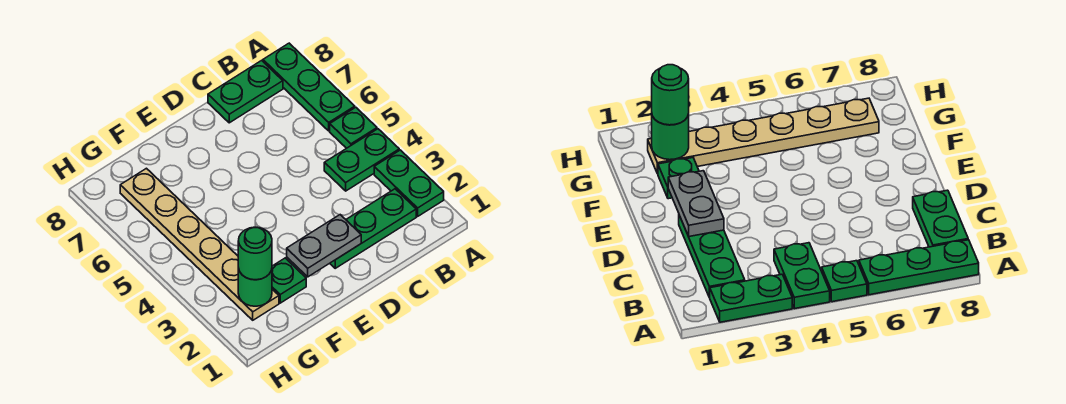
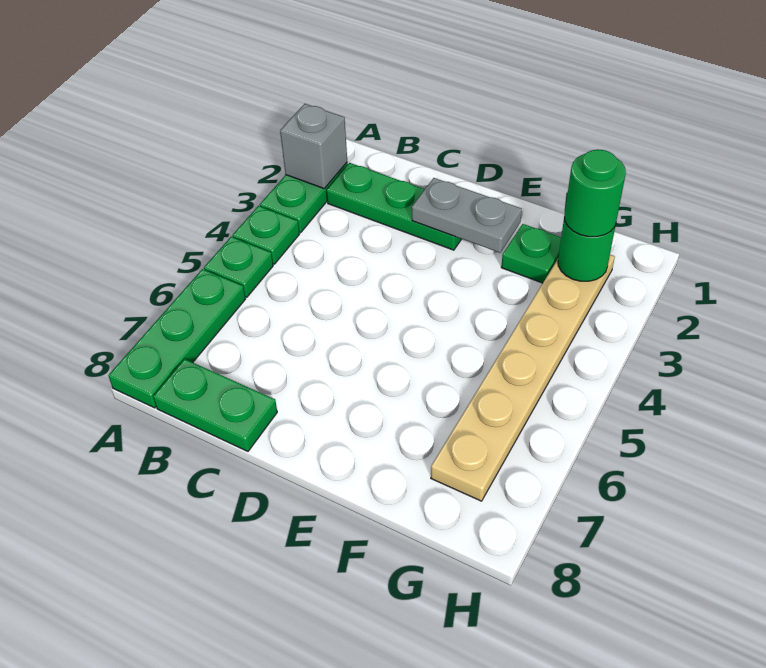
none -> grey brick A2 level 2
green plate A4:B4 level 1 -> green plate A4 level 1

